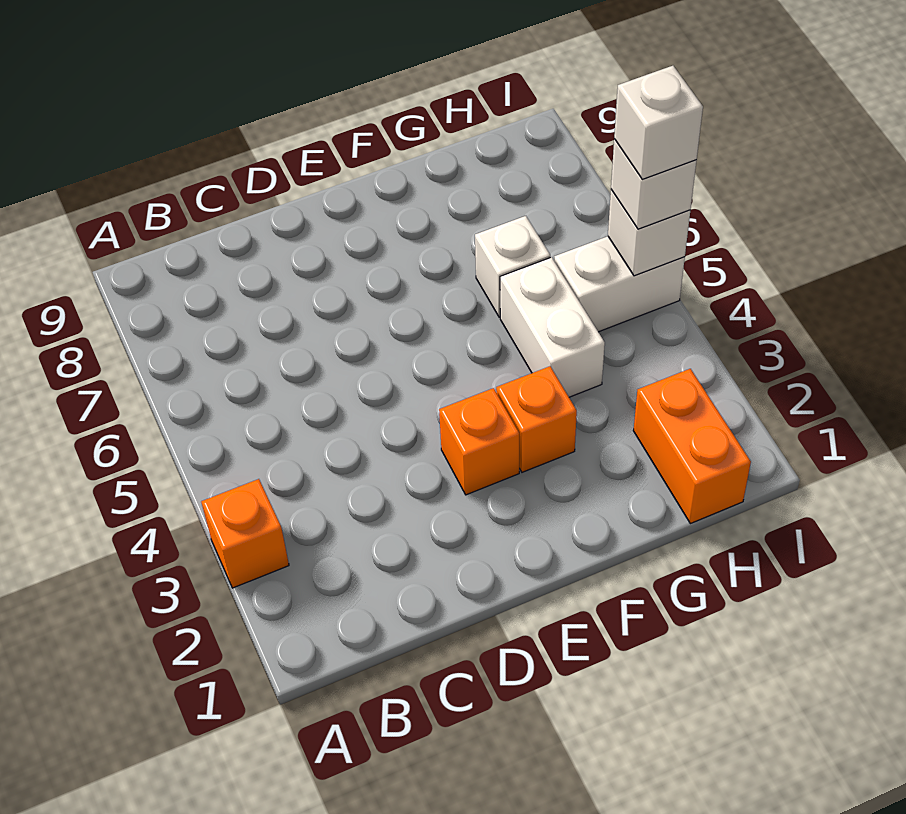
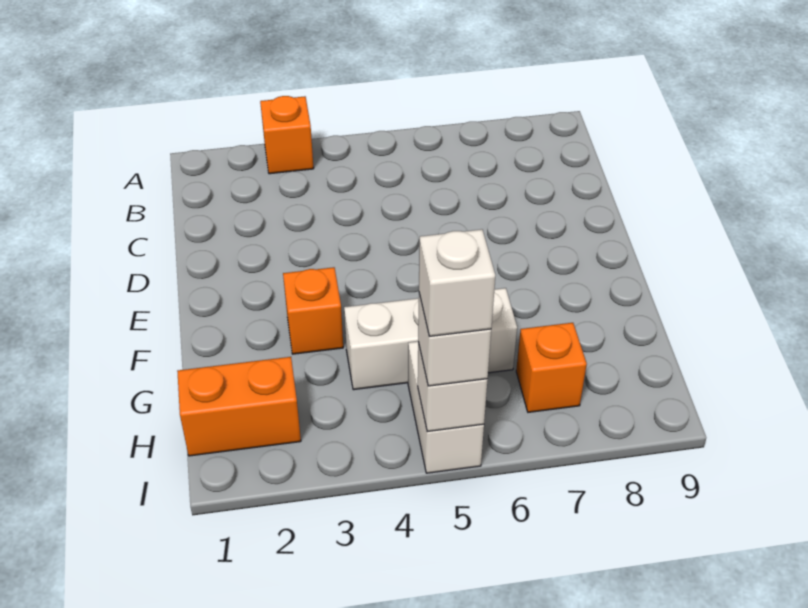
orange brick E3 level 1 -> orange brick H7 level 1

